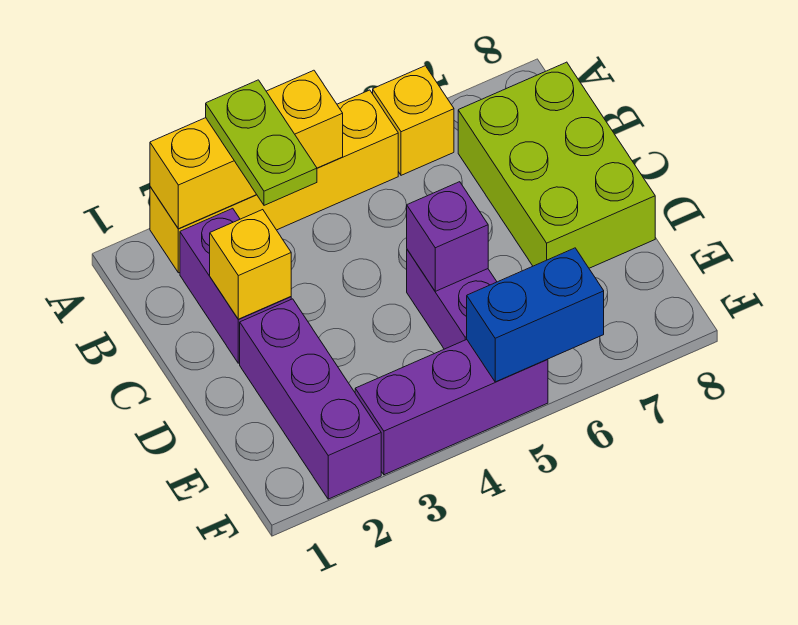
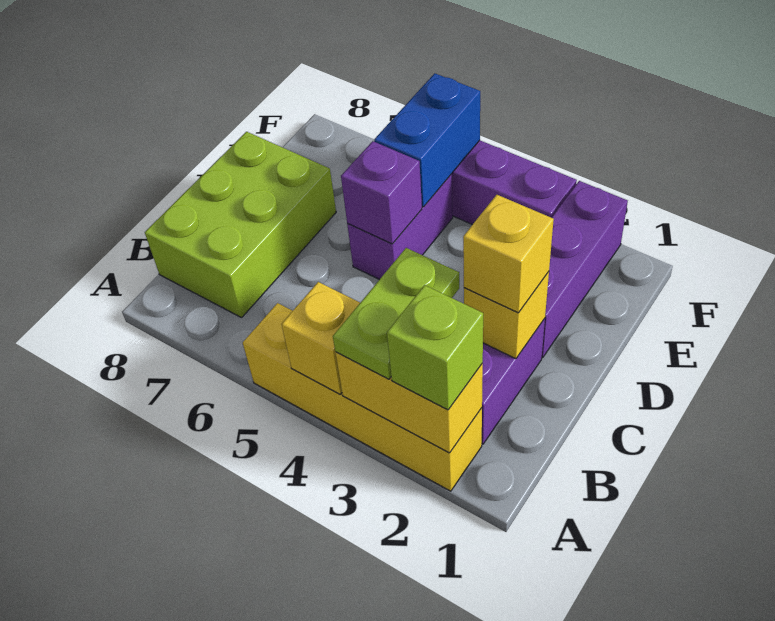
none -> lime brick A2 level 3
yellow brick A6 level 1 -> yellow brick C2 level 3
blue brick F5:F6 level 2 -> blue brick E5:F5 level 2

